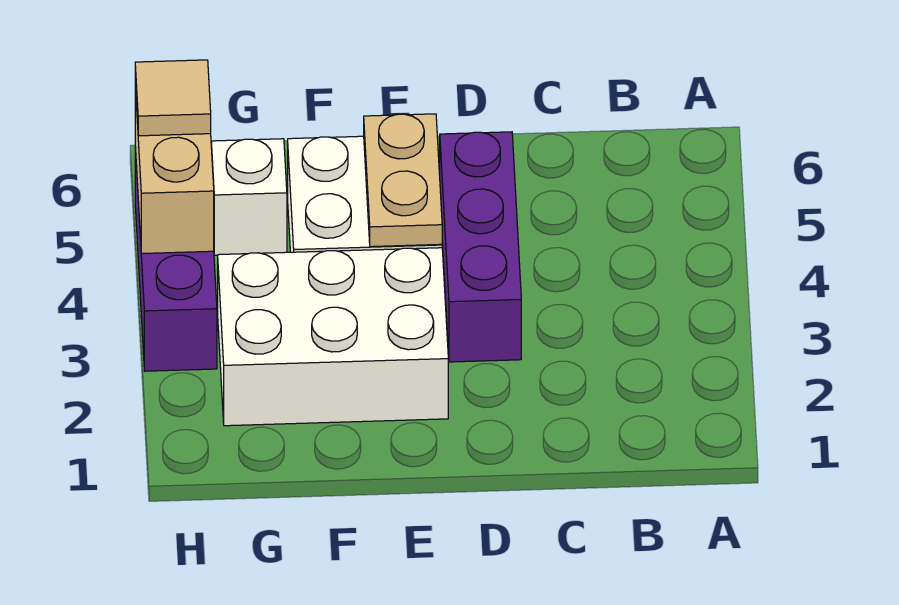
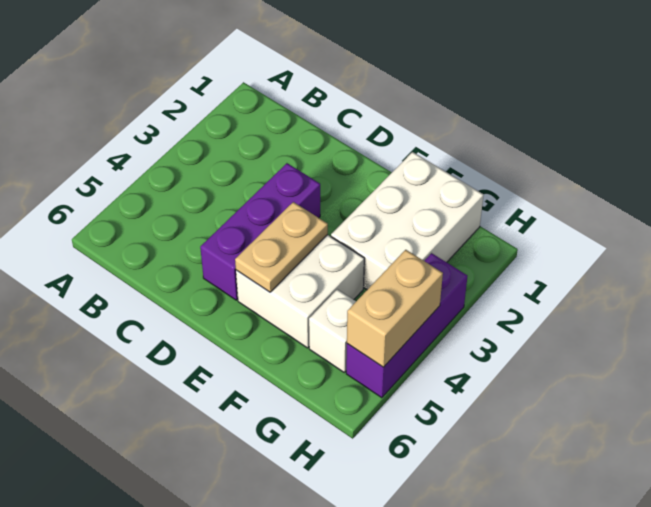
white brick E2:G3 level 1 -> white brick F1:G3 level 1
tan tile H5 level 3 -> none

